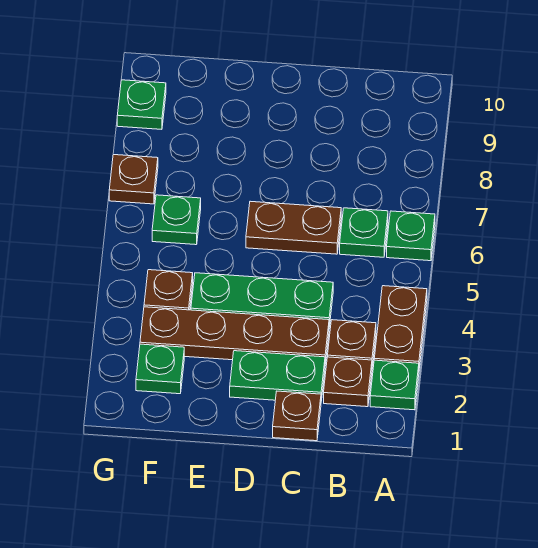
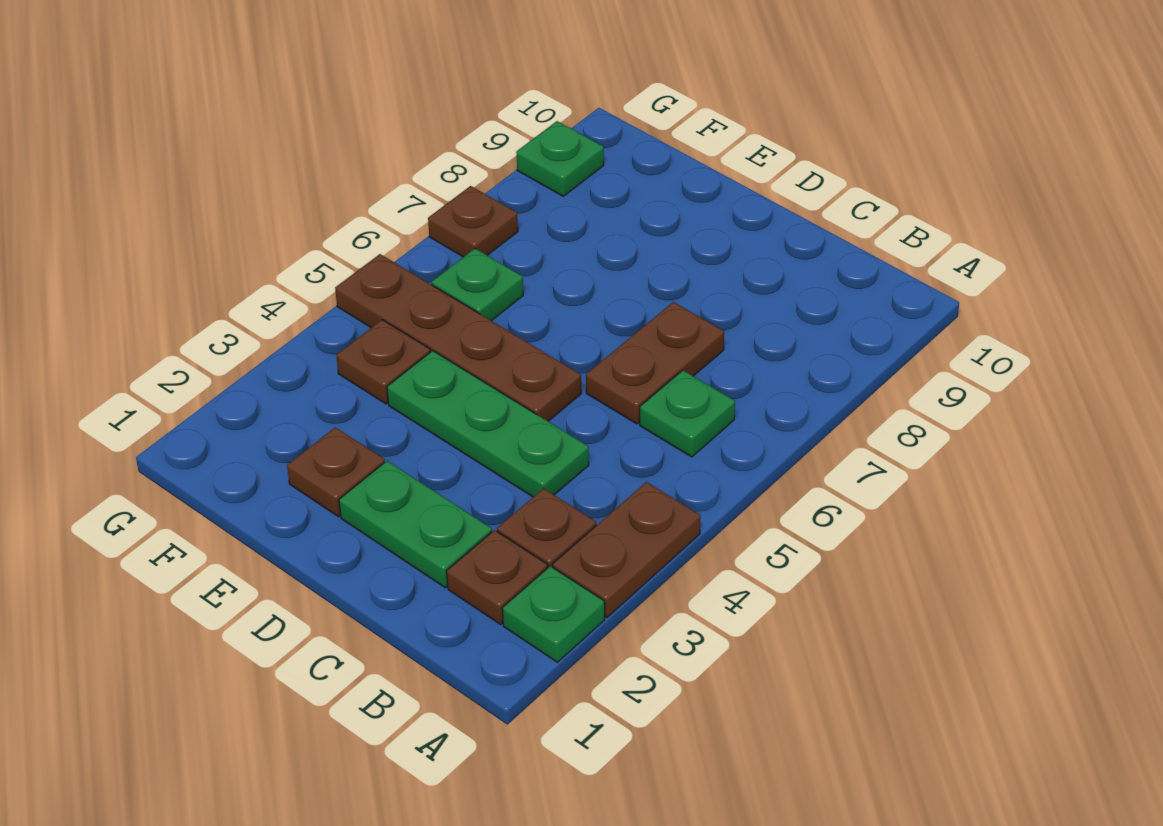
green plate A6 level 1 -> none
brown plate C1 level 1 -> brown plate E2 level 1
brown plate C3:F3 level 1 -> brown plate D5:G5 level 1
brown plate C6:D6 level 1 -> brown plate C6:C7 level 1
green plate F2 level 1 -> none

